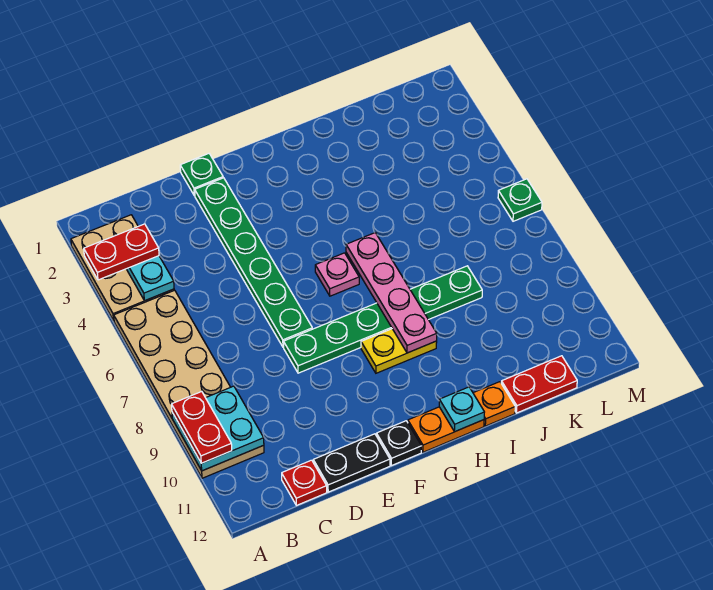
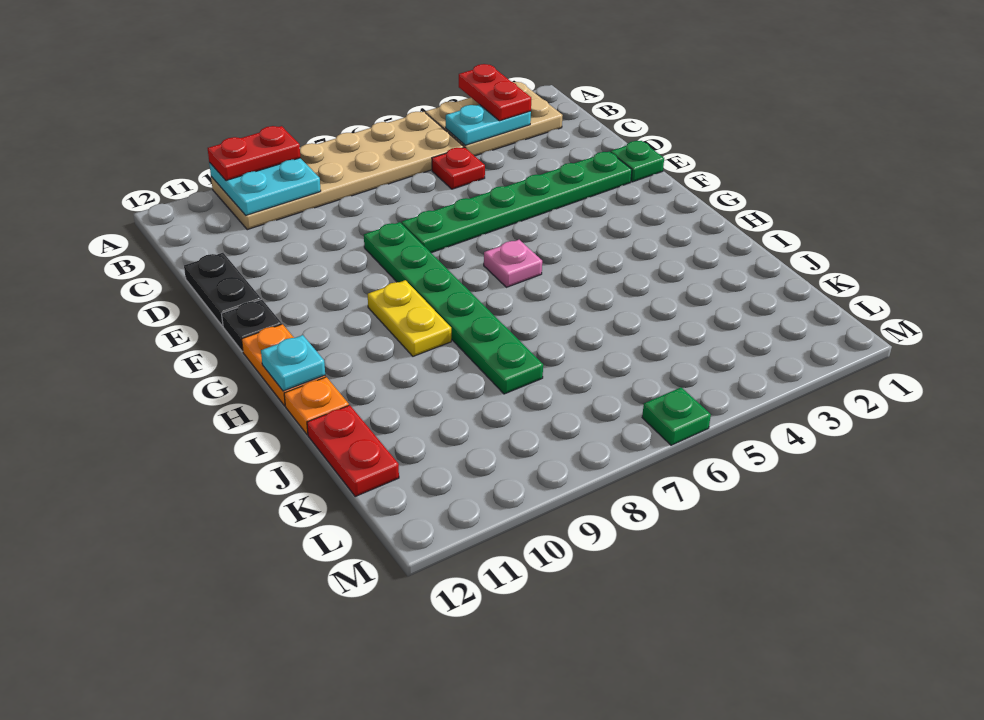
red plate C12 level 1 -> red plate C5 level 1
pink plate H6:H9 level 2 -> none

